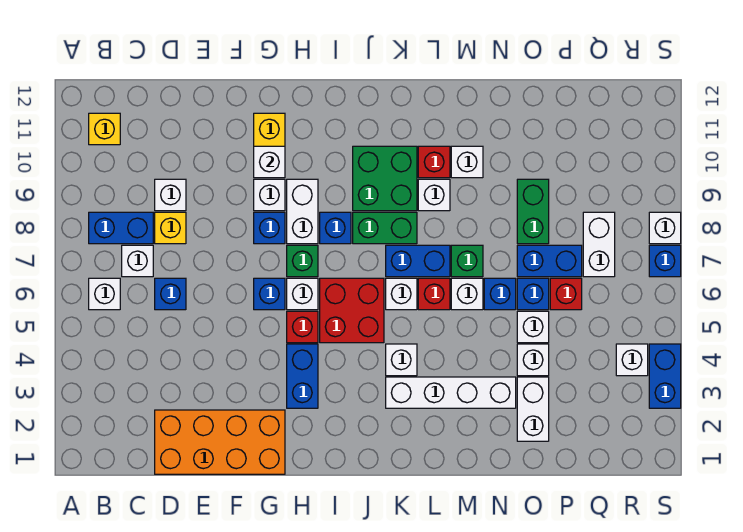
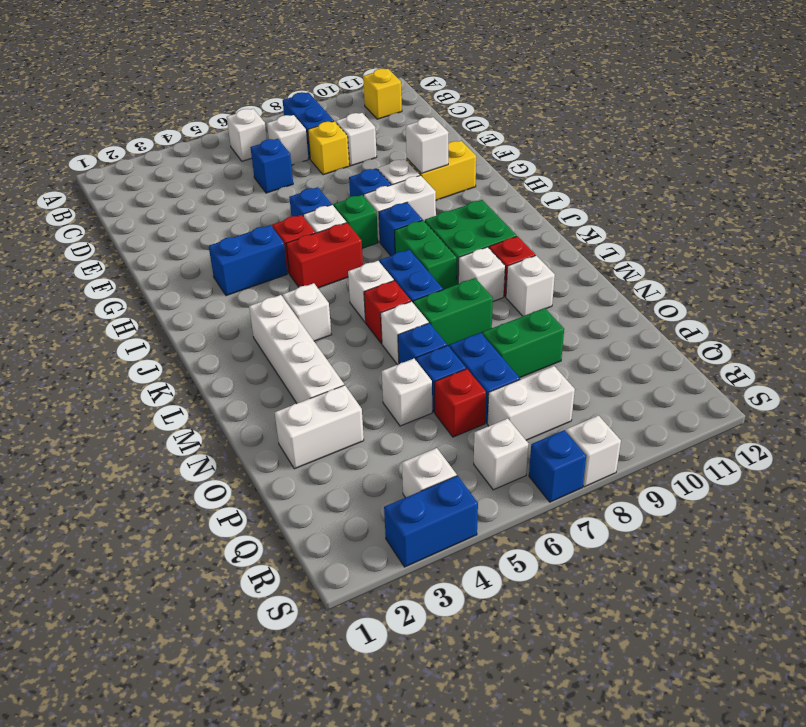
orange brick D1:G2 level 1 -> none
red brick I5:J6 level 1 -> red brick I5:I6 level 1
green brick M7 level 1 -> green brick M7:M8 level 1
white brick O4 level 1 -> white brick R6 level 1

